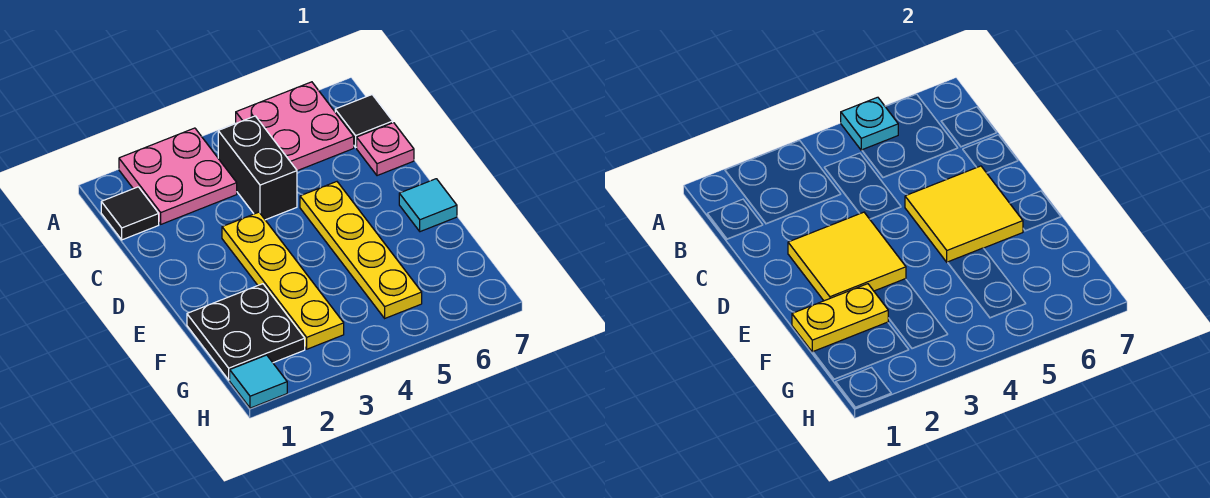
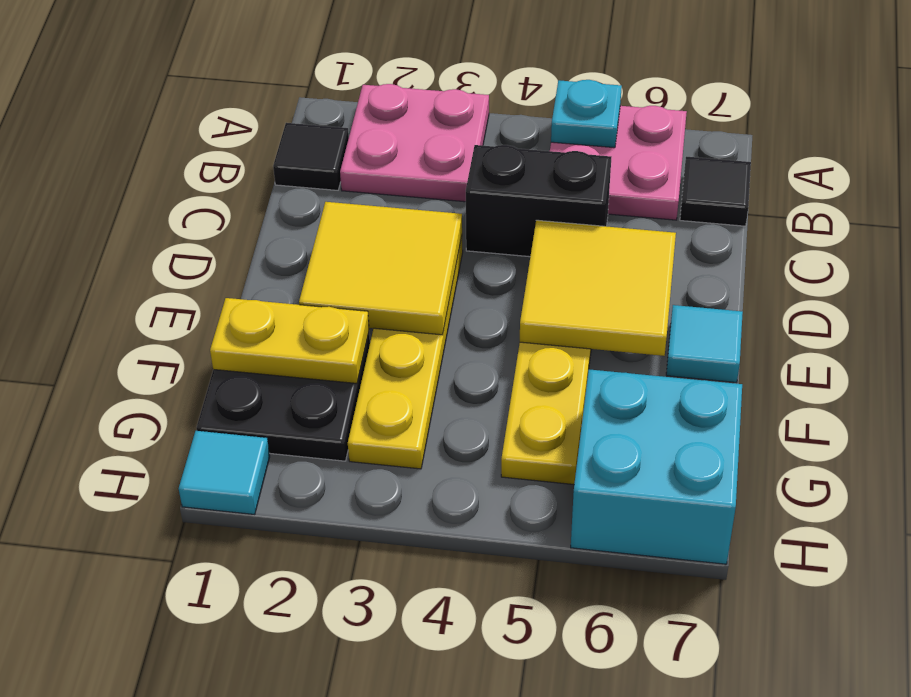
black brick B4:C4 level 1 -> black brick C4:C5 level 1
pink plate C7 level 1 -> none
none -> cyan brick G6:H7 level 1

